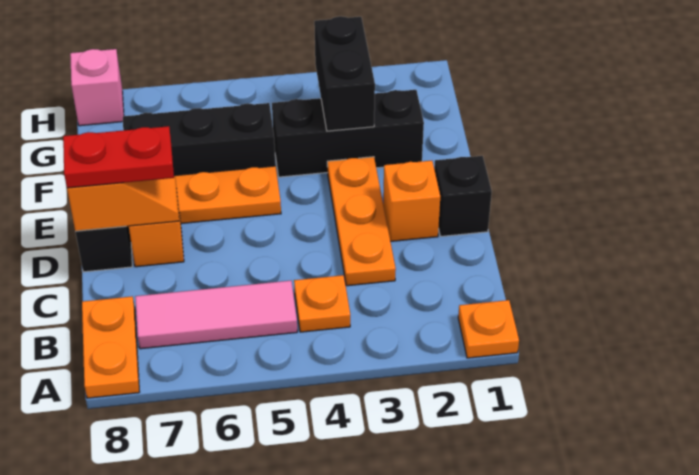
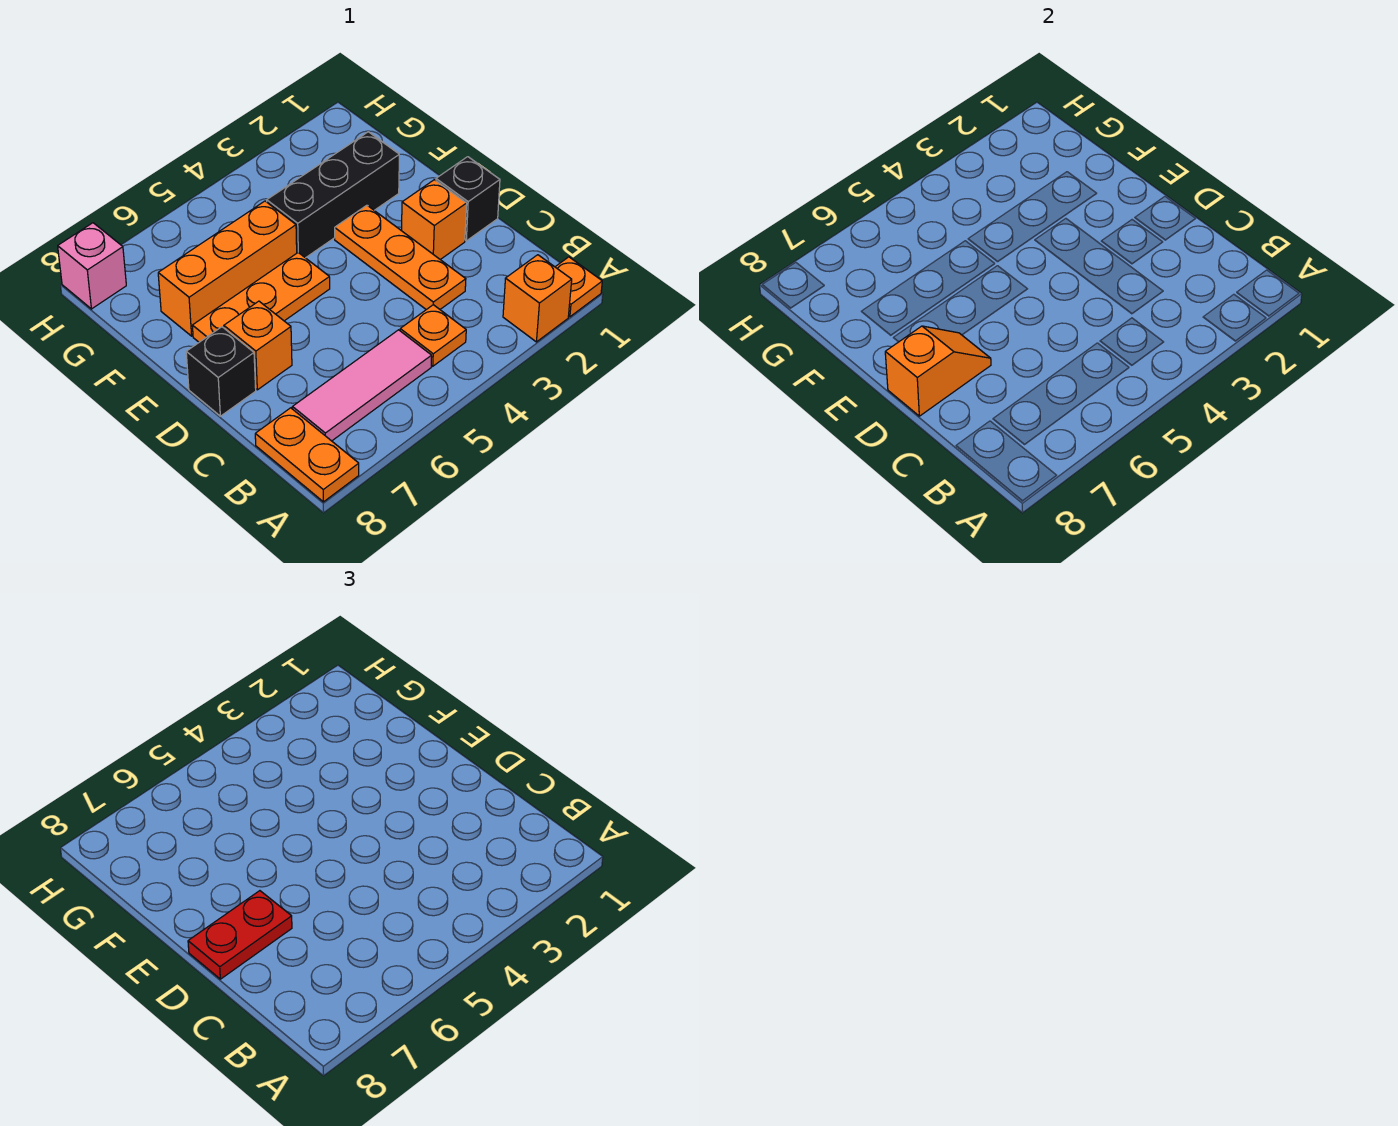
none -> orange brick A2 level 1
black brick F3:G3 level 2 -> none
black brick F5:F7 level 1 -> orange brick F5:F7 level 1

